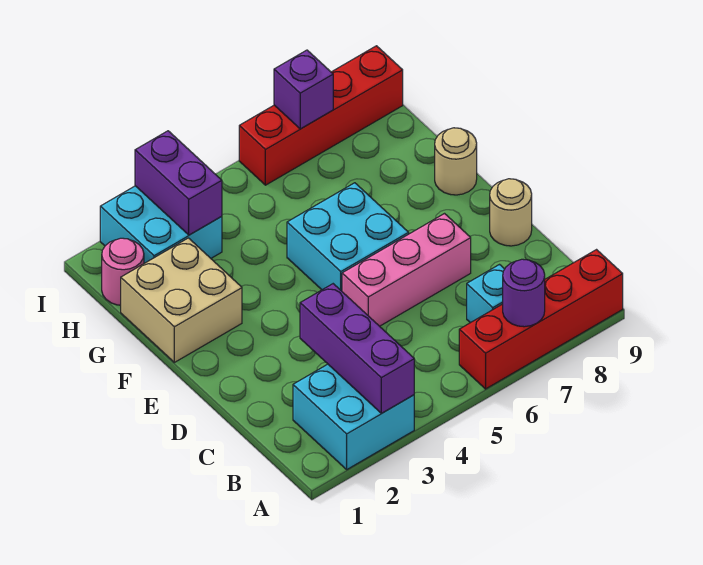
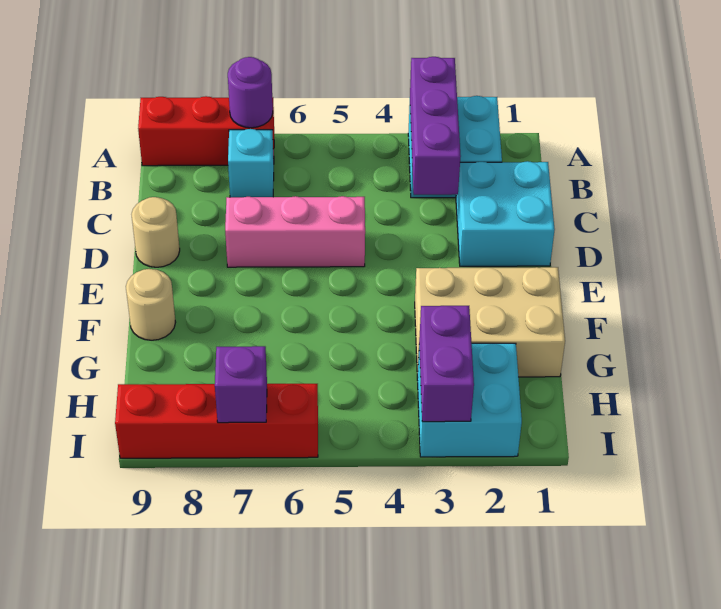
red brick A6:A9 level 1 -> red brick A7:A9 level 1
cyan brick E5:F6 level 1 -> cyan brick C1:D2 level 1
tan brick F1:G2 level 1 -> tan brick F1:G3 level 1
pink round brick H1 level 1 -> none

